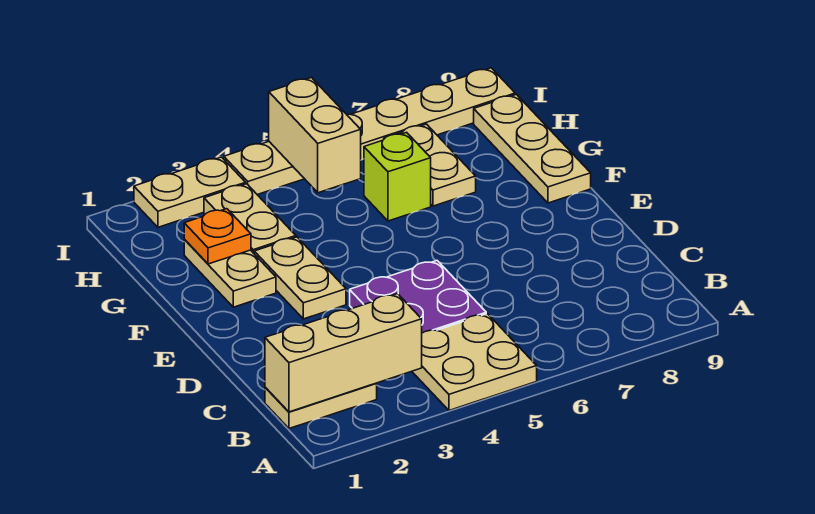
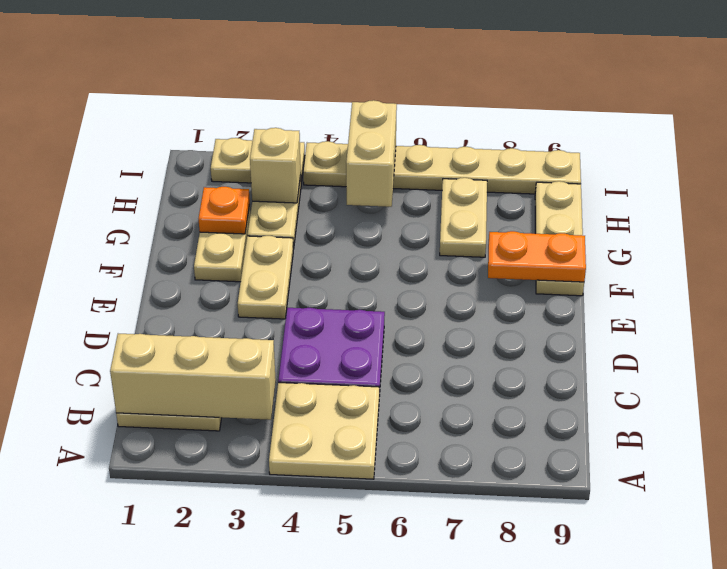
none -> orange plate F8:F9 level 2
lime brick G6 level 1 -> none
none -> tan brick H3 level 2

